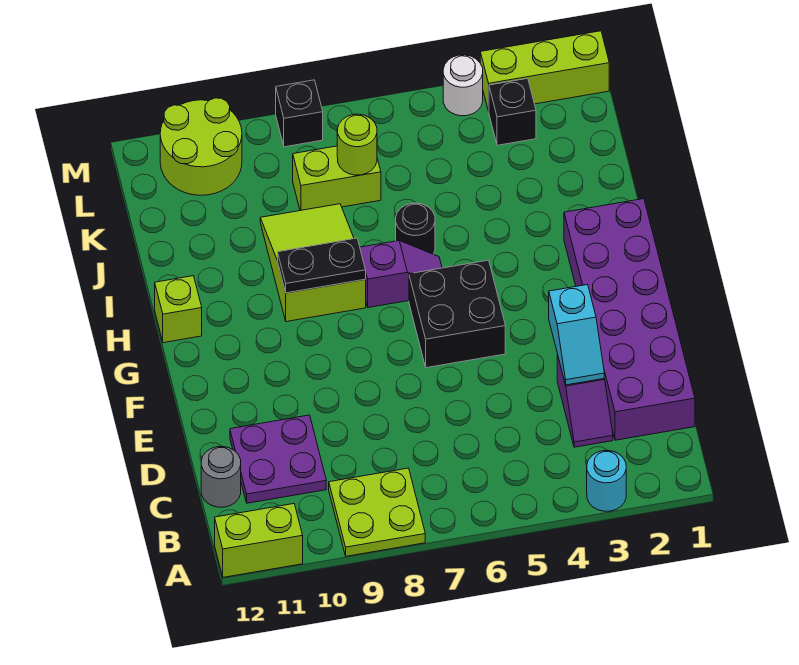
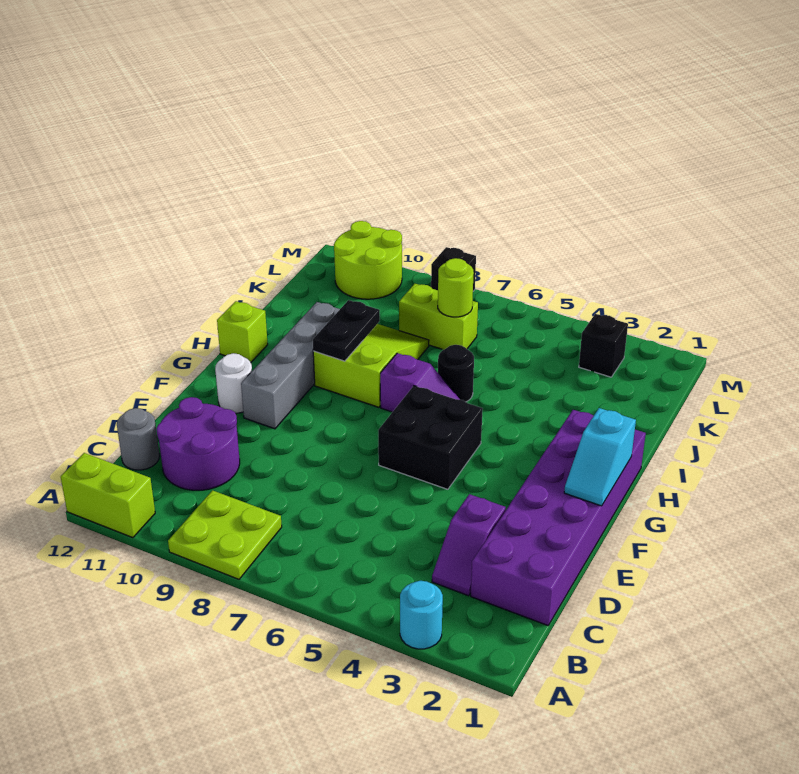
purple plate C10:D11 level 1 -> purple round brick C10:D11 level 1
cyan slope D3:E3 level 2 top E -> cyan slope F1:G1 level 2 top G
none -> grey brick F10:I10 level 1
black plate H8:H9 level 2 -> black plate H9:I9 level 2
lime brick M1:M3 level 1 -> none
white round brick M4 level 1 -> white round brick F11 level 1

